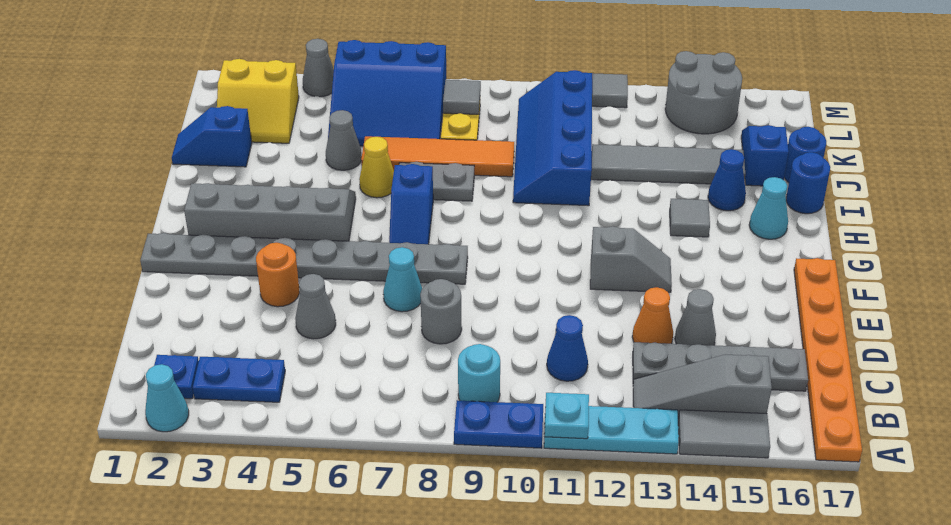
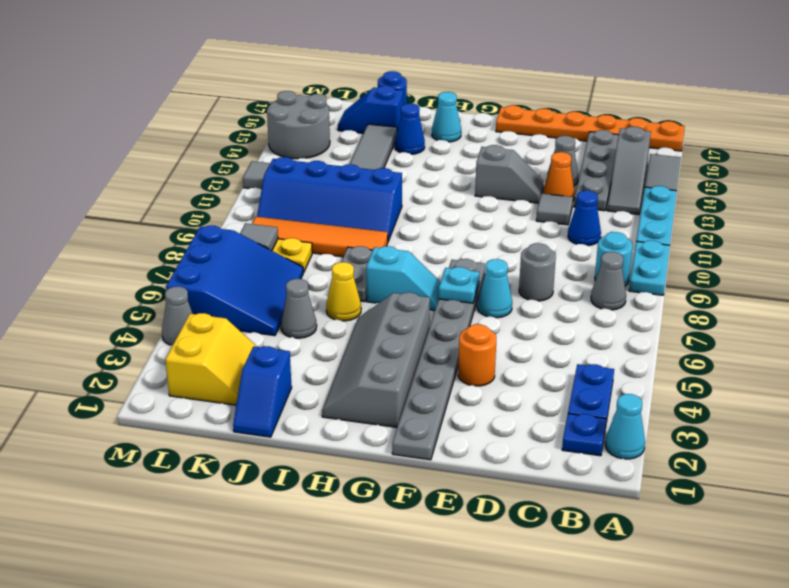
blue plate A9:A10 level 1 -> cyan plate A9:A10 level 1
cyan plate A11 level 2 -> cyan plate F7 level 2
grey cone D5 level 1 -> grey cone B8 level 1
grey slope F12:F13 level 1 top 12 -> grey slope E13:F13 level 1 top F
blue slope G7:H7 level 1 top H -> cyan slope G7:H7 level 1 top H
grey tile H14 level 1 -> grey tile D12 level 1
blue round brick I17 level 1 -> none
orange tile J6:J9 level 1 -> orange tile I9:L9 level 1

